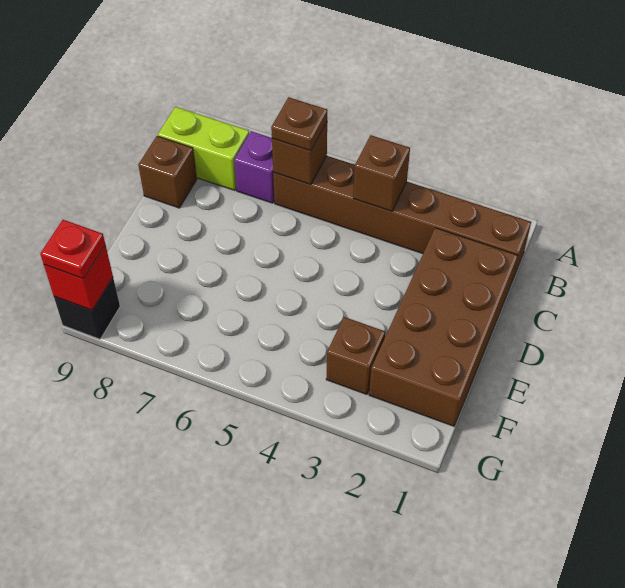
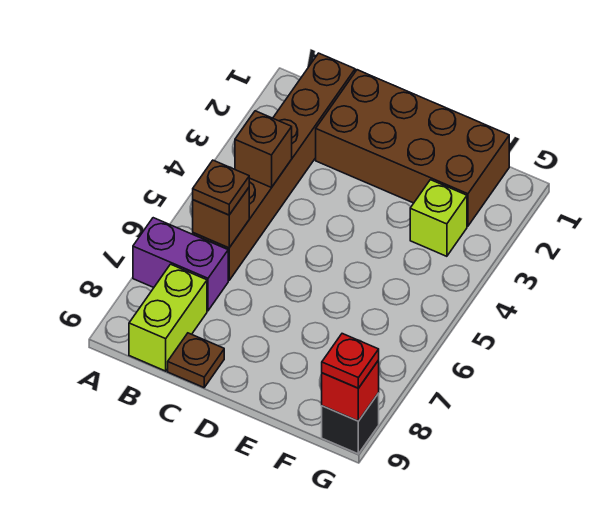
purple brick B7 level 1 -> purple brick A7:B7 level 1
brown brick C9 level 1 -> brown plate C9 level 1
brown brick F3 level 1 -> lime brick F3 level 1

